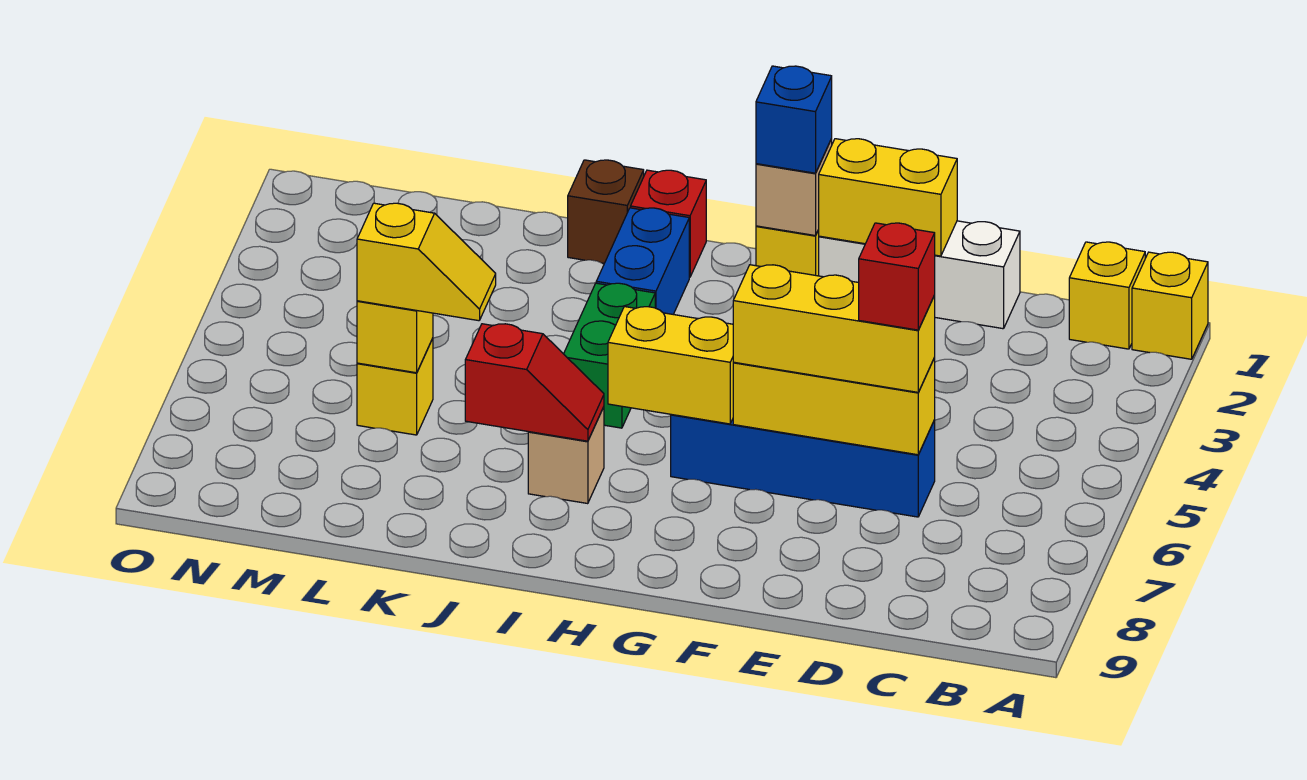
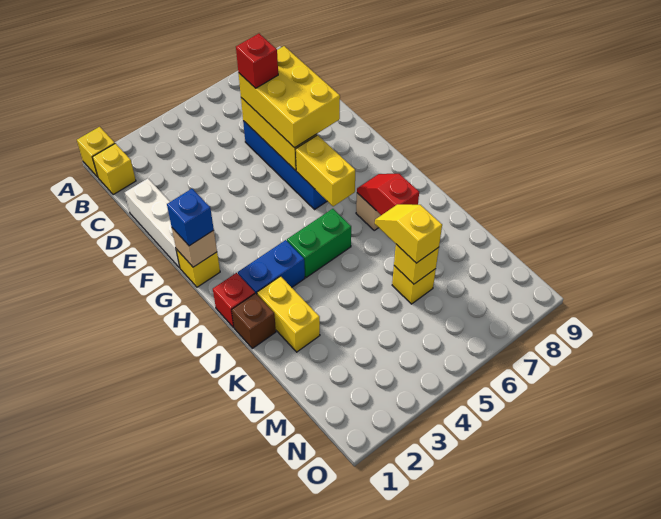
yellow brick D6:F6 level 3 -> yellow brick D6:F7 level 3
yellow brick E1:F1 level 2 -> yellow brick J2:K2 level 1

